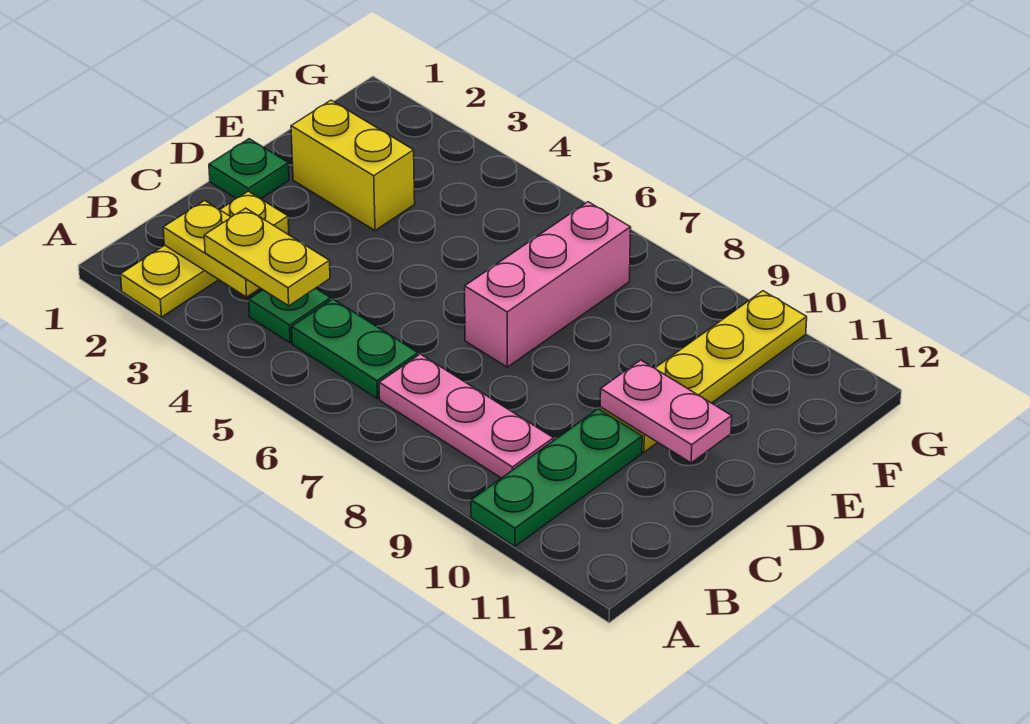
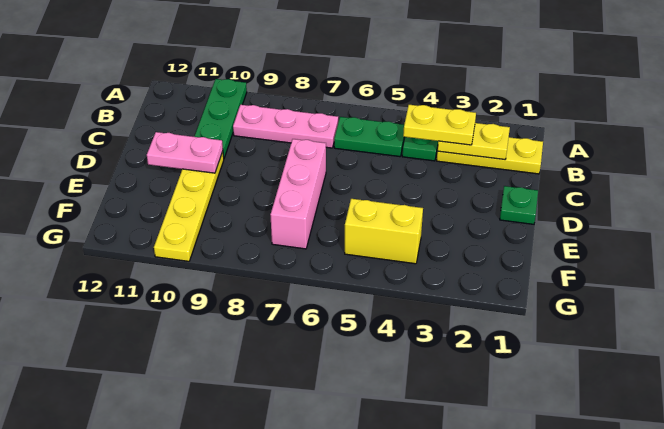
yellow plate A2:C2 level 1 -> yellow plate B1:B3 level 1
yellow brick E2:E3 level 1 -> yellow brick F4:F5 level 1

